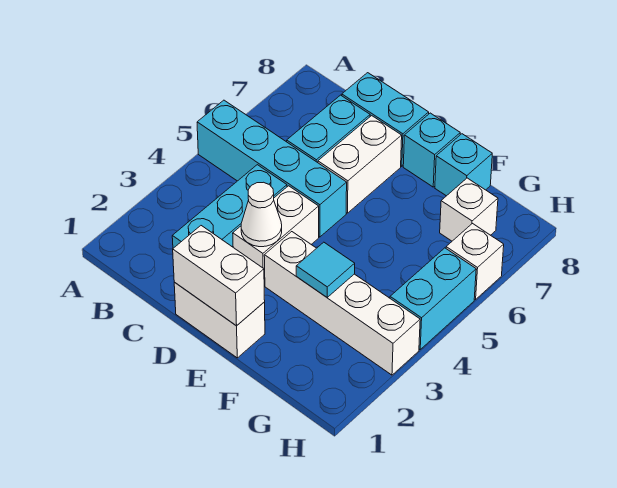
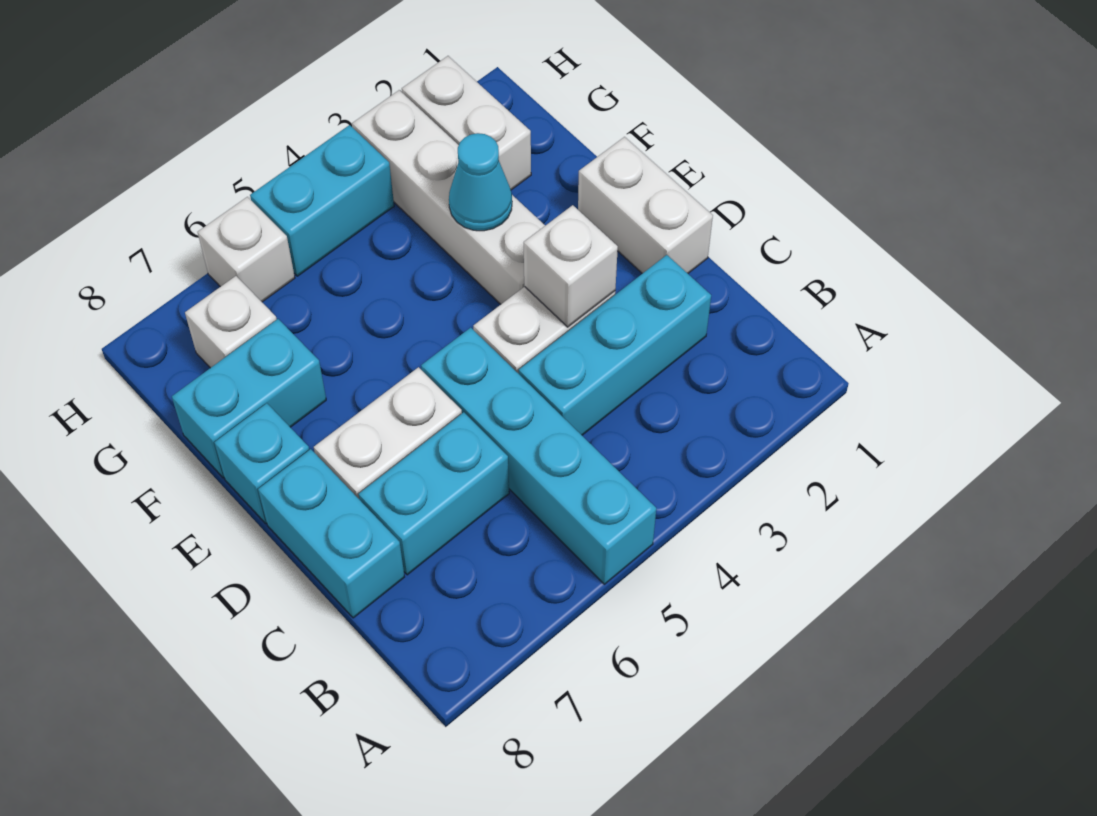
white brick D1:E1 level 2 -> white brick G2:H2 level 1
white cone D3 level 2 -> white brick D3 level 2
cyan tile F3 level 2 -> cyan cone F3 level 2
cyan brick F8 level 1 -> cyan brick F7:F8 level 1

